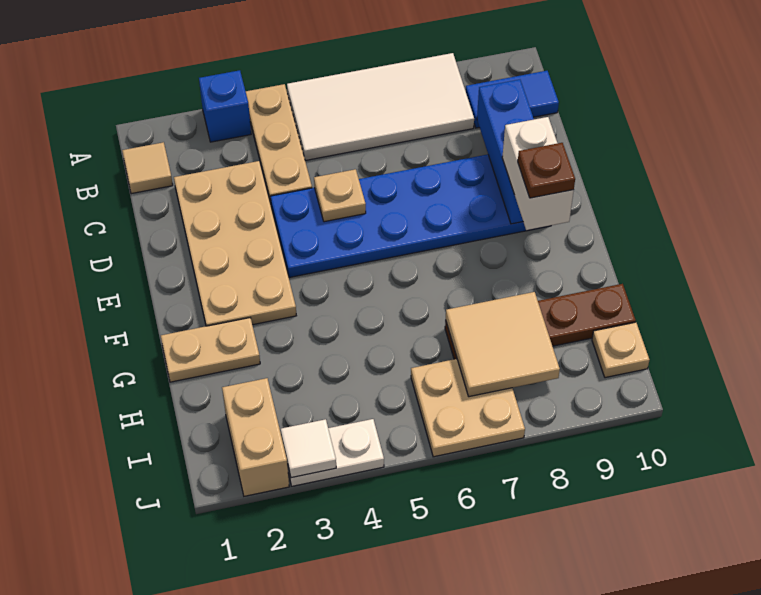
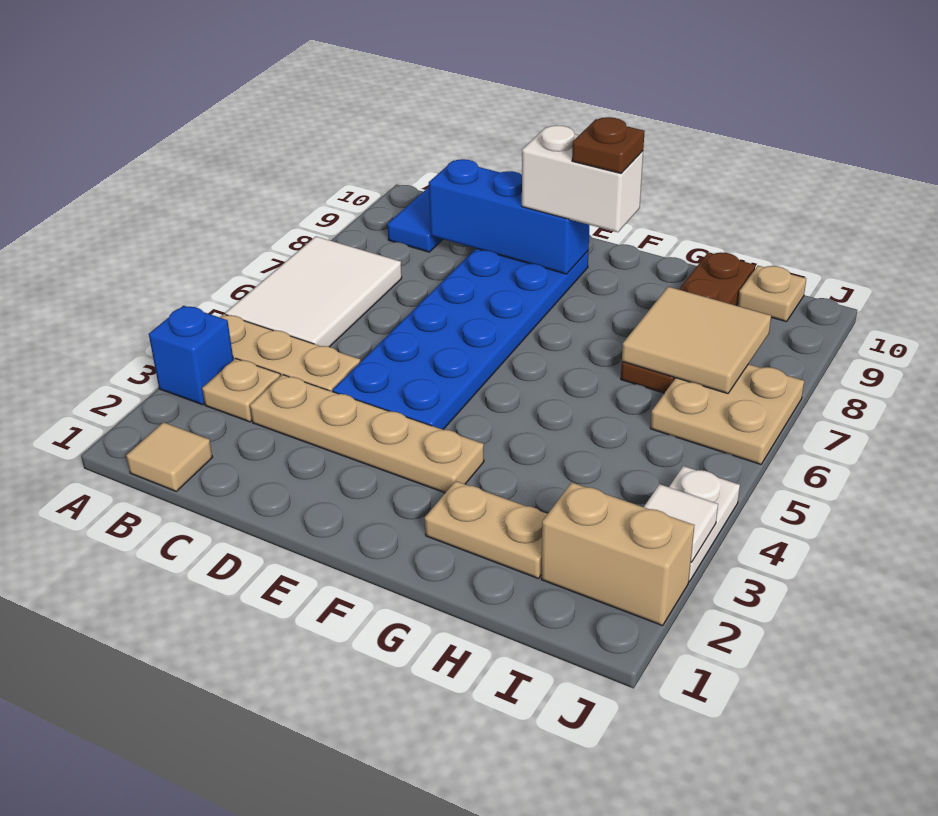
white tile A5:B8 level 1 -> white tile A5:B7 level 1
tan plate C2:F3 level 1 -> tan plate C3:F3 level 1
tan plate D5 level 2 -> tan plate B3 level 1
tan plate G1:G2 level 1 -> tan plate G2:H2 level 1

